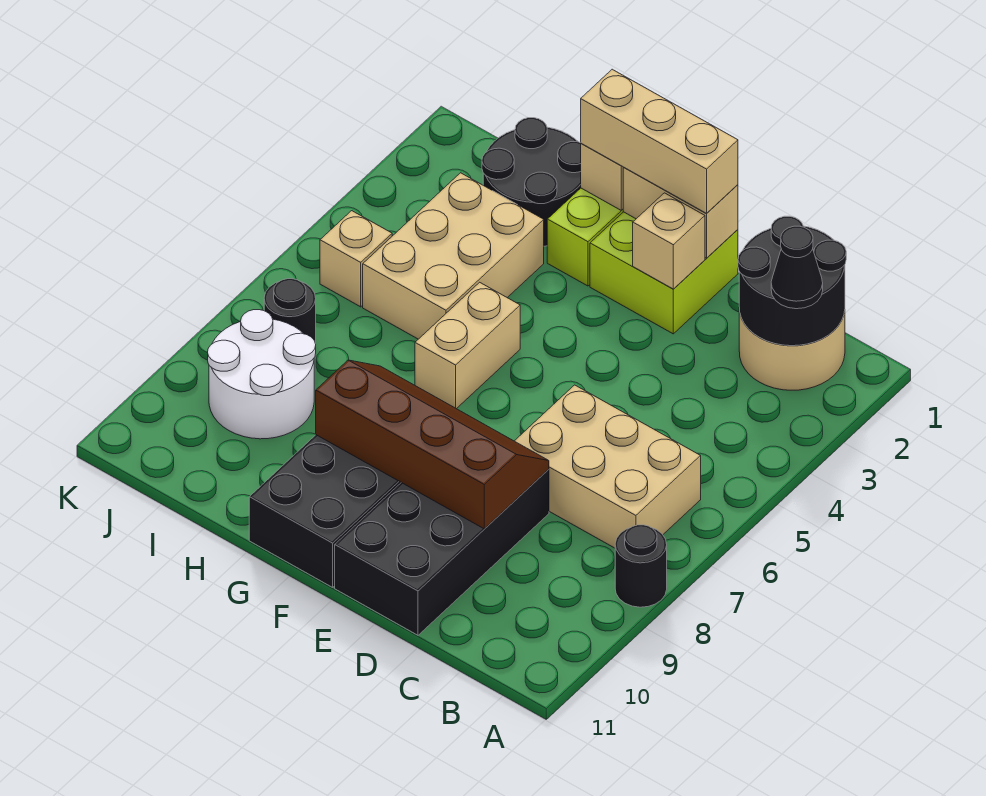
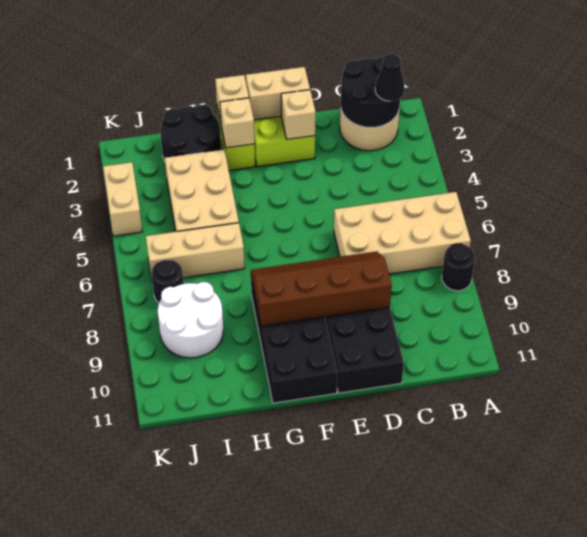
tan brick B6:D7 level 1 -> tan brick A6:D7 level 1
tan brick E1:G1 level 3 -> tan brick H6:J6 level 1
tan brick G5:G6 level 1 -> tan brick K3:K4 level 1
tan brick J5 level 1 -> tan brick G2 level 2

